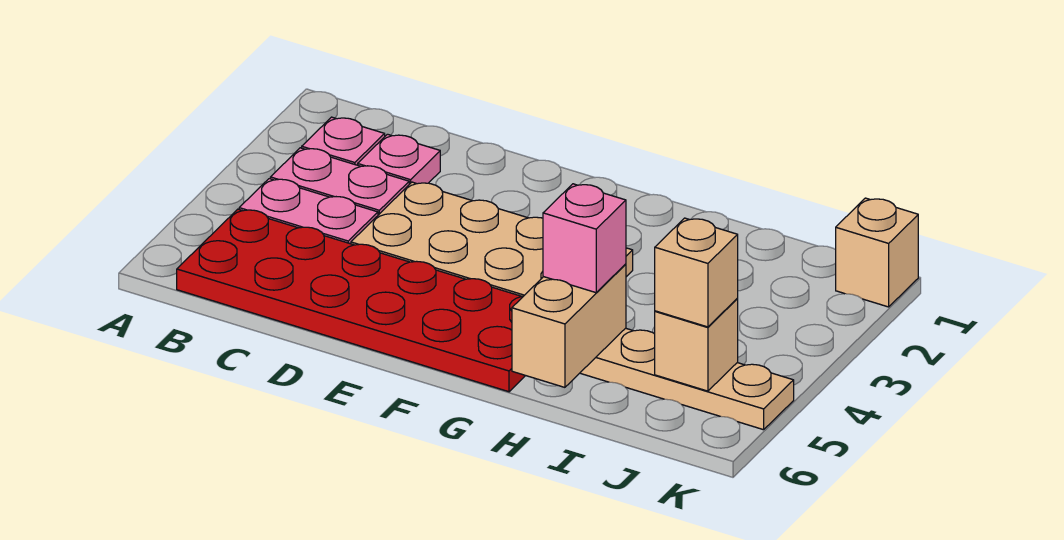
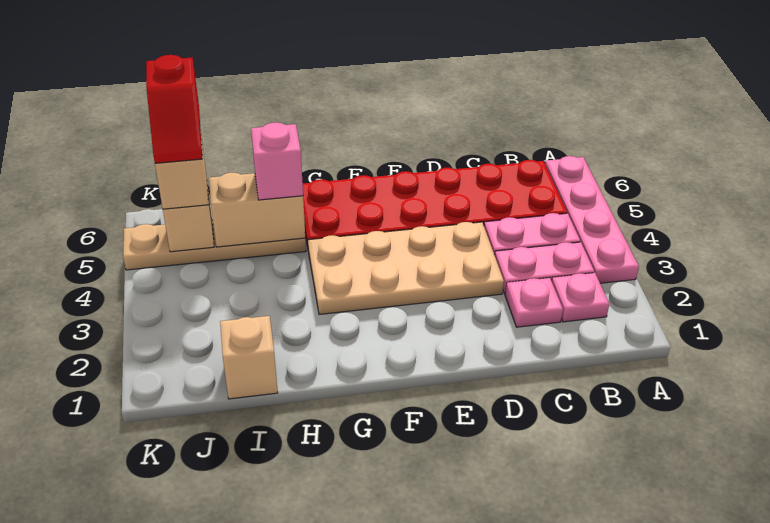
none -> pink plate A3:A6 level 1
tan brick H5:H6 level 2 -> tan brick H5:I5 level 2
none -> red slope J5:J6 level 4 top 6
tan brick K1 level 1 -> tan brick I1 level 1

